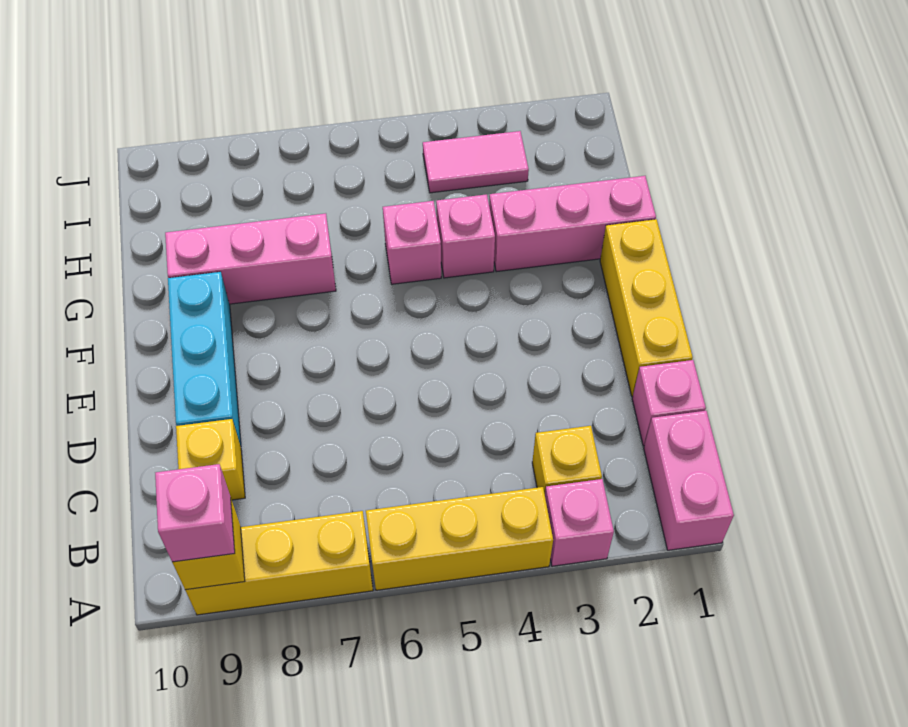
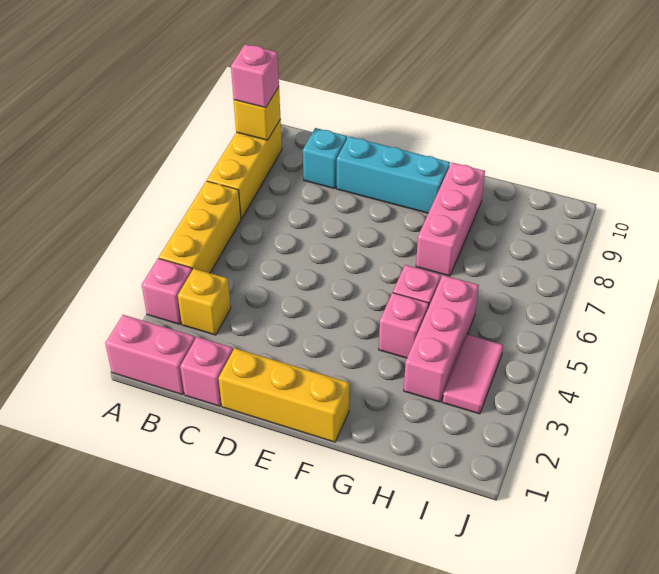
yellow brick C9 level 1 -> cyan brick C9 level 1
pink brick G1:G3 level 1 -> pink brick H3:H5 level 1

